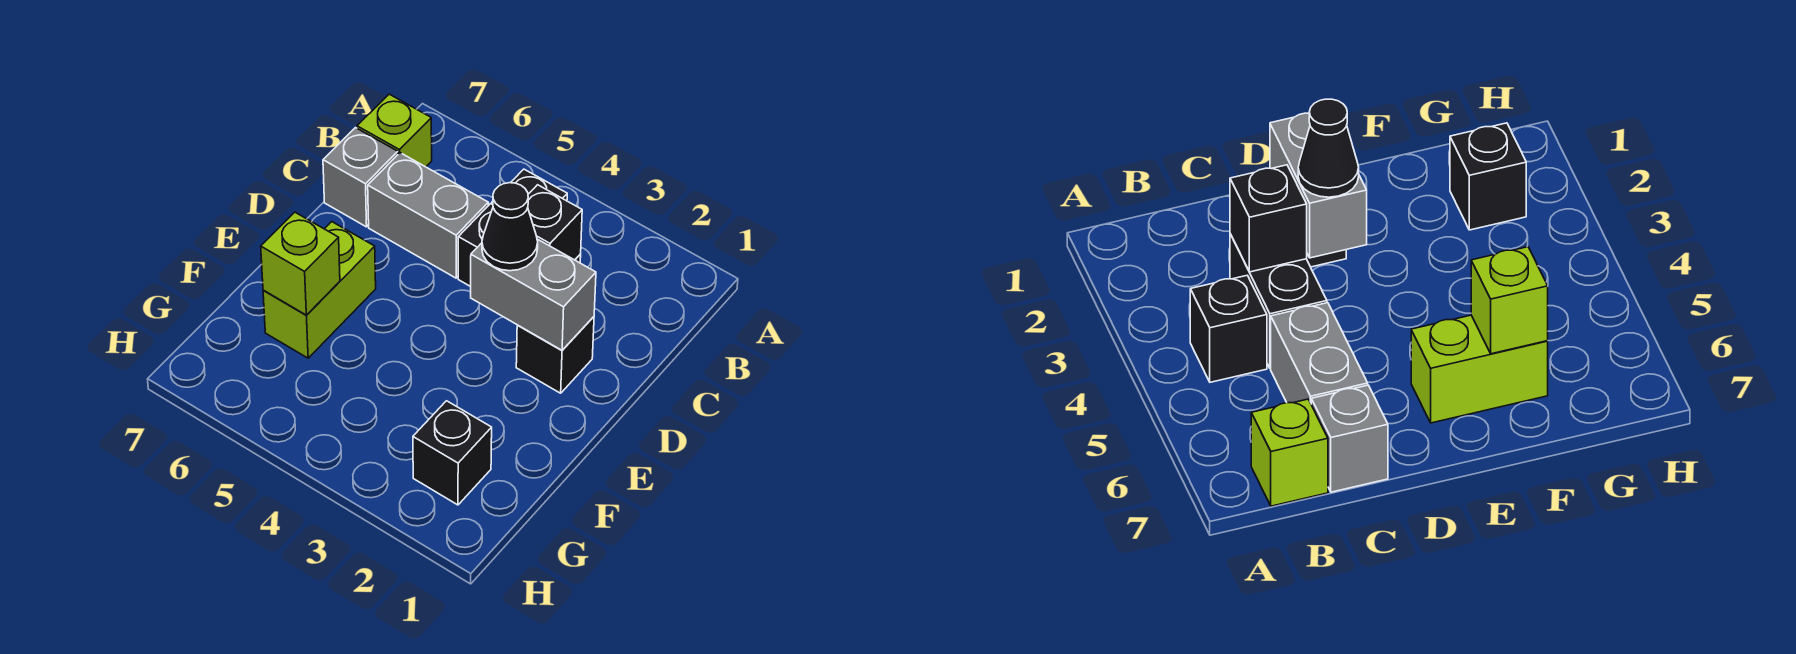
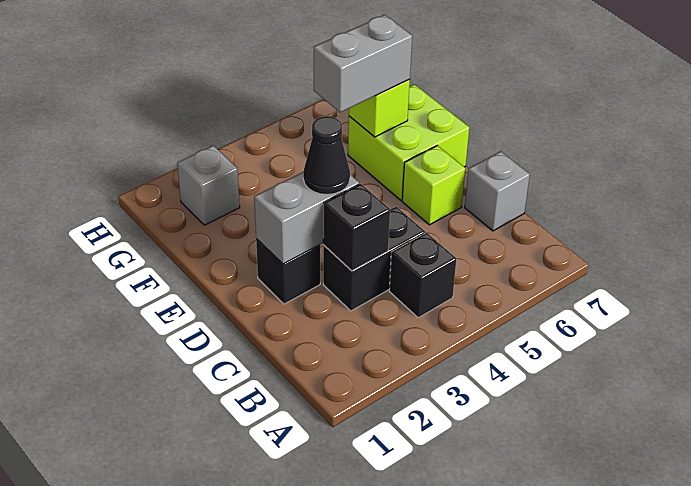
lime brick B7 level 1 -> lime brick D6 level 1
grey brick C5:C6 level 1 -> grey brick F5:F6 level 3
lime brick E6:F6 level 1 -> lime brick E6:F7 level 1
black brick G2 level 1 -> grey brick G2 level 1

